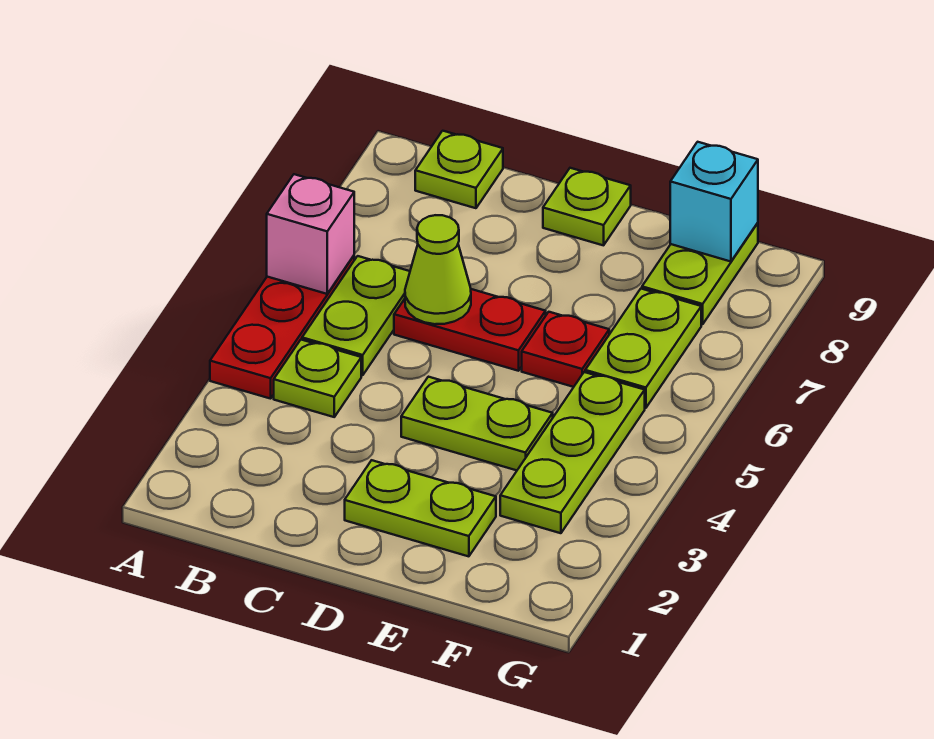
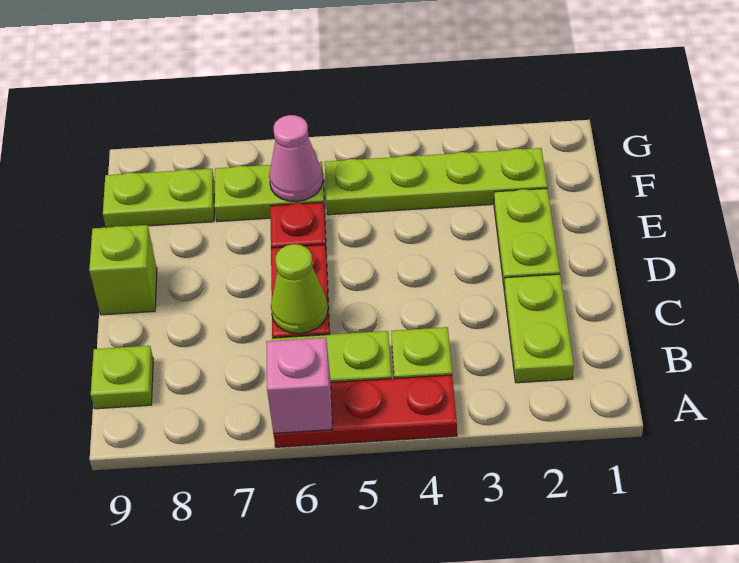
lime plate D4:E4 level 1 -> lime plate B2:C2 level 1
lime plate D9 level 1 -> lime brick D9 level 1
lime plate F3:F5 level 1 -> lime plate F2:F5 level 1
none -> pink cone F6 level 2
cyan brick F9 level 2 -> none

